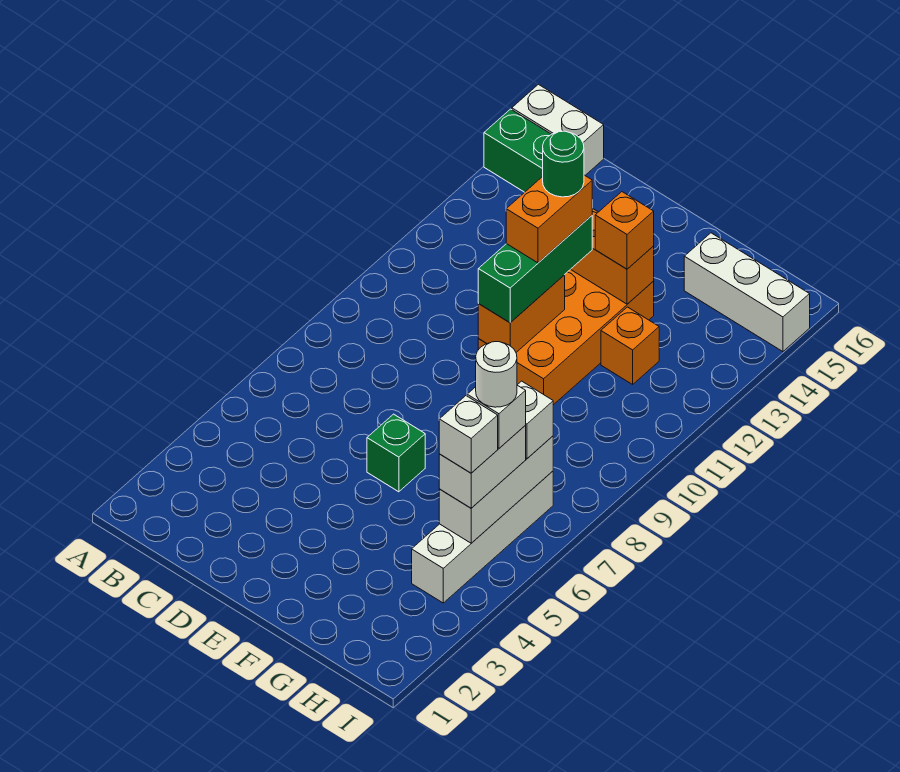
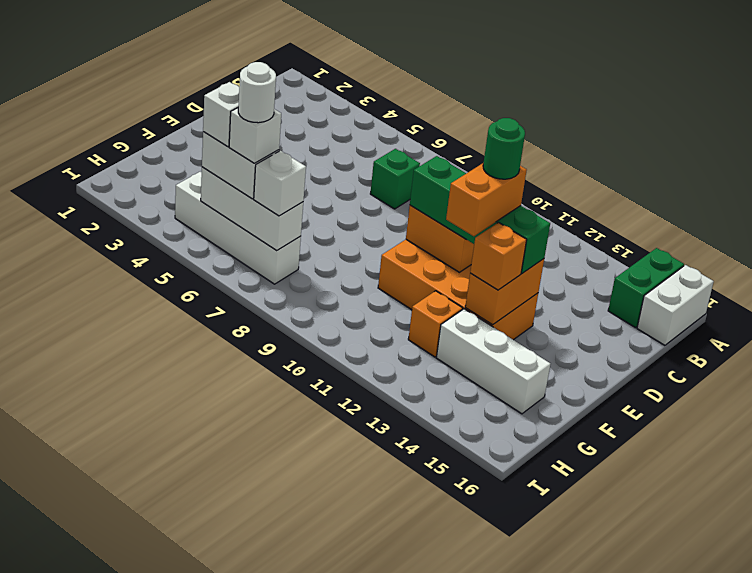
green brick E6 level 1 -> green brick C7 level 1
green brick E10:E12 level 3 -> green brick E10:E13 level 3
orange brick E11:E12 level 4 -> orange brick E12:F12 level 4
white brick G15:I15 level 1 -> white brick G13:G15 level 1

